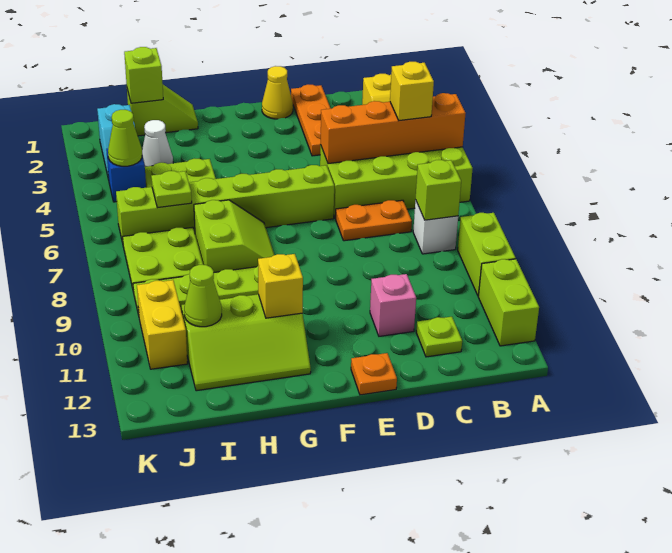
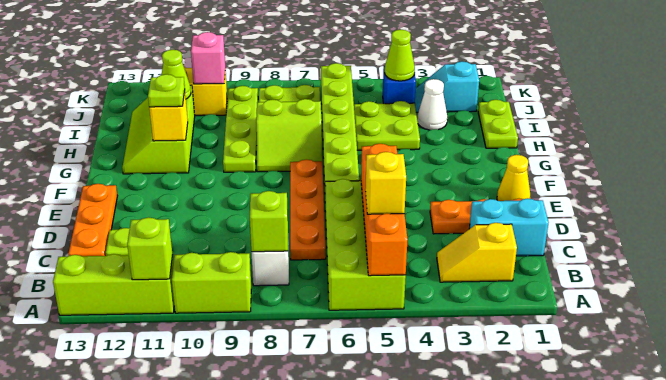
lime brick A11:A12 level 1 -> lime brick A11:A13 level 1
none -> cyan brick C1:C2 level 1
orange plate C7:D7 level 1 -> orange plate C7:F7 level 1
pink brick D11 level 1 -> pink brick J10 level 2
orange plate E13 level 1 -> orange plate C13:E13 level 1
lime slope H1:I1 level 1 top I -> lime plate H1:I1 level 1
lime brick I1 level 2 -> lime brick A11 level 2
lime plate I6 level 2 -> lime plate G11 level 3

